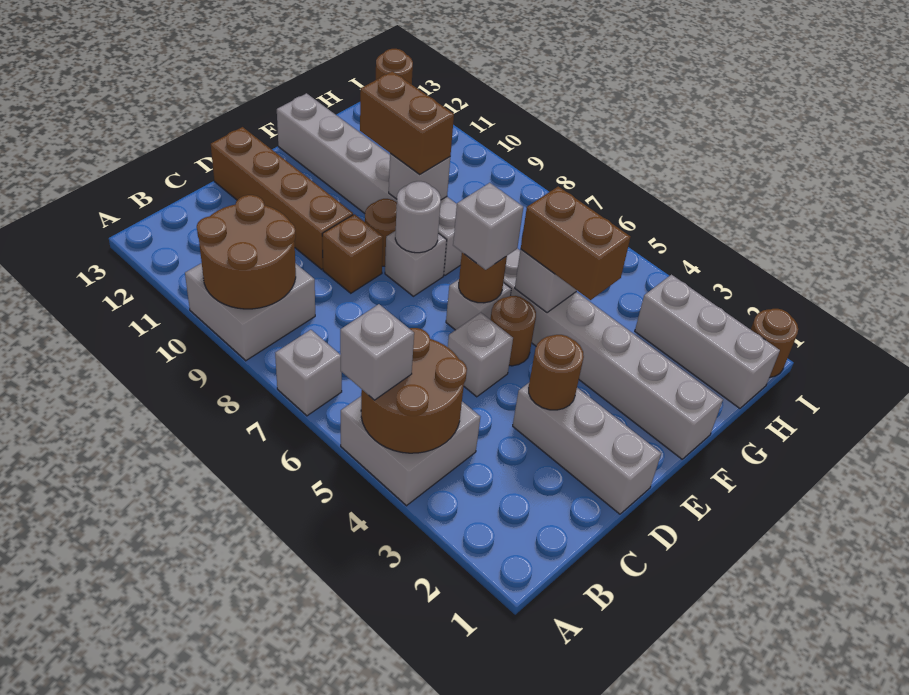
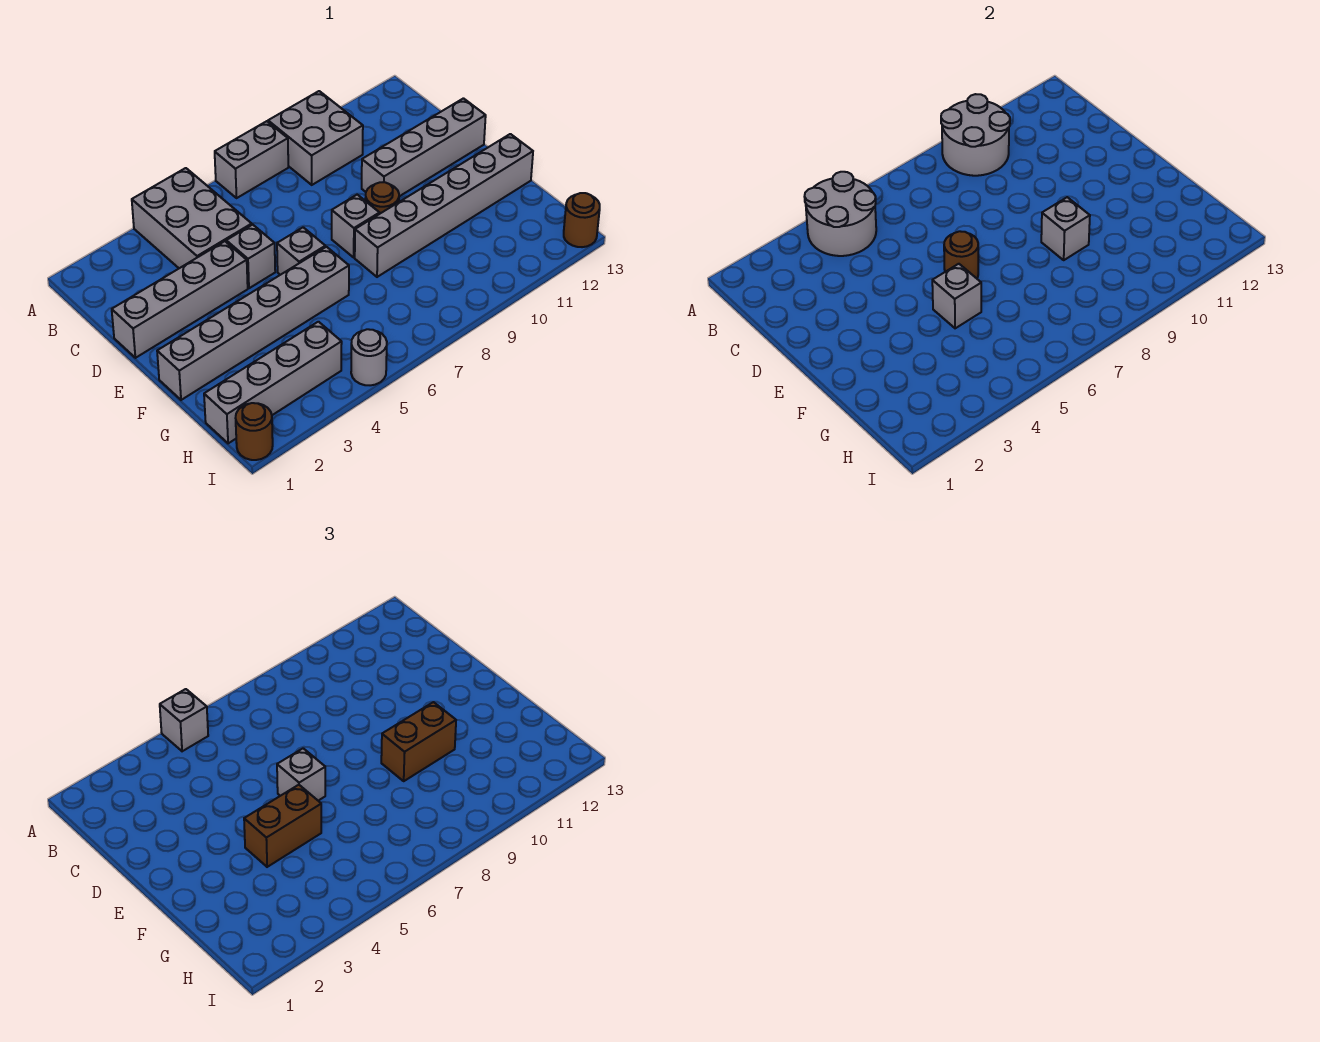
grey brick A4:B5 level 1 -> grey brick A4:C5 level 1
brown round brick A4:B5 level 2 -> grey round brick A4:B5 level 2
grey brick A7 level 1 -> grey brick A7:A8 level 1
brown round brick A9:B10 level 2 -> grey round brick A9:B10 level 2
grey brick D1:D3 level 1 -> grey brick D1:D4 level 1
brown round brick D3 level 2 -> none
brown brick D9 level 1 -> none
brown brick D10:D13 level 1 -> grey brick D10:D13 level 1
brown round brick E5 level 1 -> none
grey round brick E8 level 2 -> grey round brick I5 level 1
grey brick H1:H3 level 1 -> grey brick H1:H4 level 1

